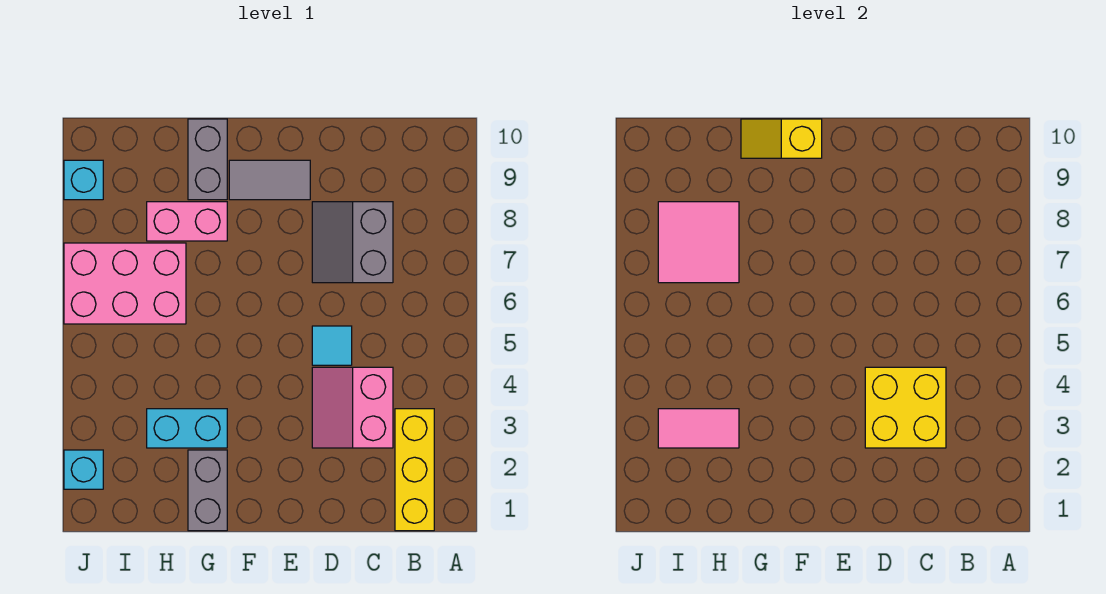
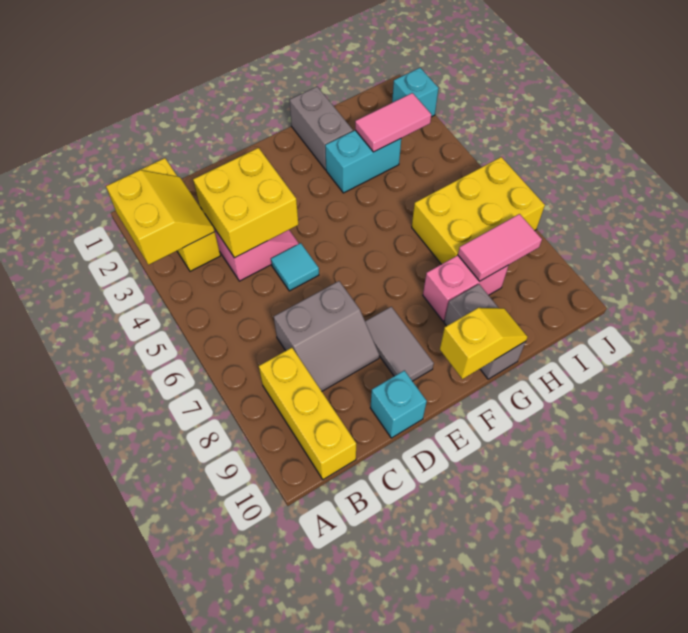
none -> yellow slope A2:B3 level 2 top A
none -> yellow brick B8:B10 level 1
grey slope C7:D8 level 1 top C -> grey slope C7:D8 level 1 top 7
grey tile E9:F9 level 1 -> grey tile E8:E9 level 1
pink brick H6:J7 level 1 -> yellow brick H6:J7 level 1
pink tile H7:I8 level 2 -> pink tile H8:I8 level 2
cyan brick J9 level 1 -> cyan brick D10 level 1

